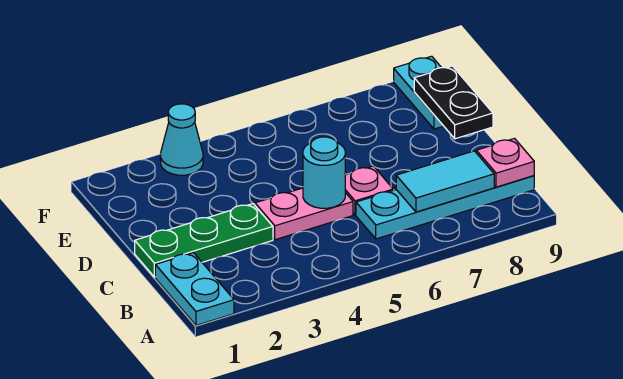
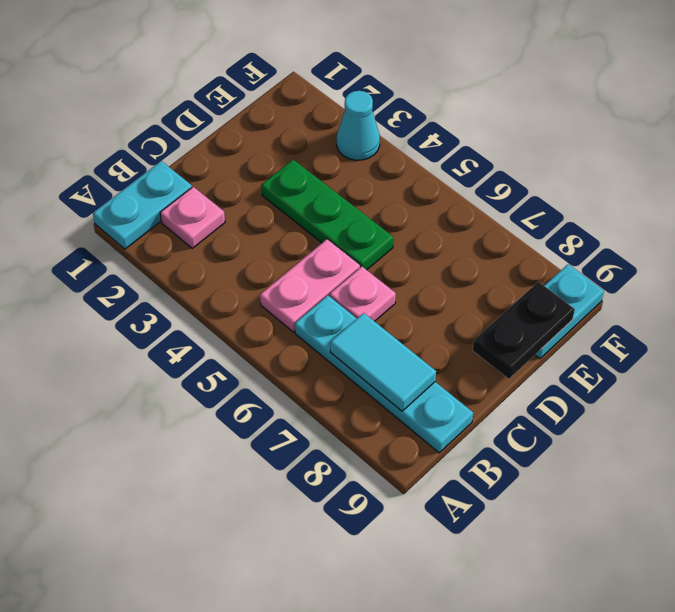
pink plate B9 level 2 -> pink plate B2 level 1
green plate C1:C3 level 1 -> green plate D3:D5 level 1
pink plate C4:C5 level 1 -> pink plate B5:C5 level 1
cyan round brick C5 level 2 -> none

